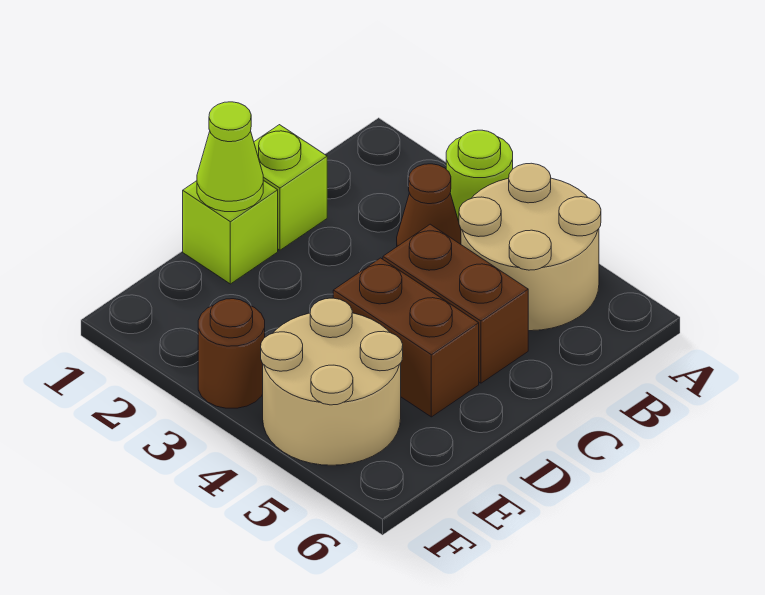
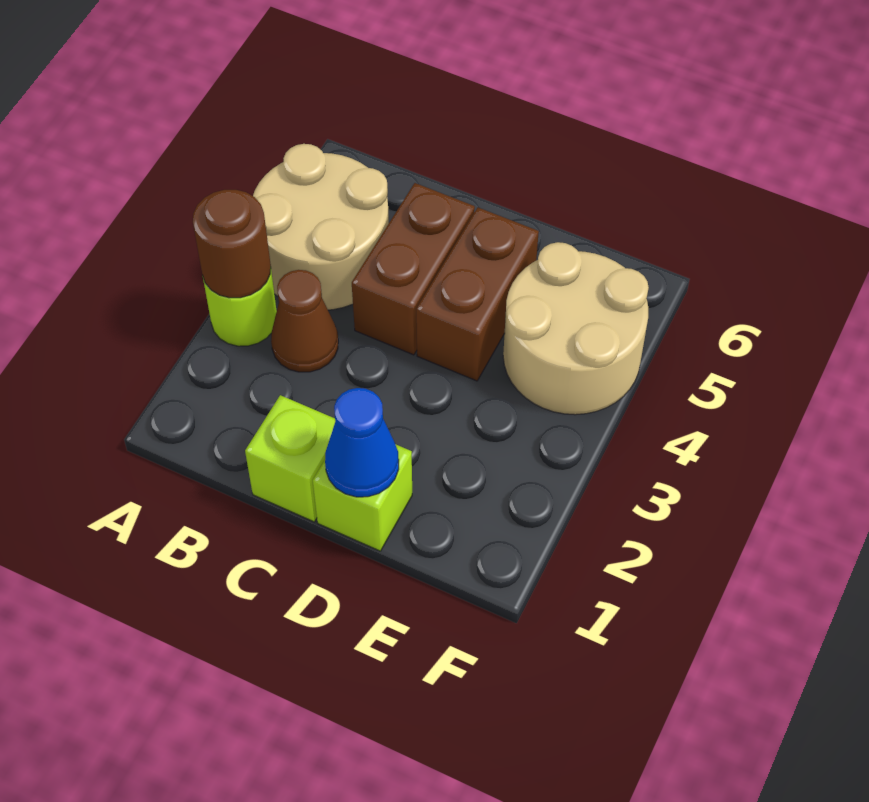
lime cone D1 level 2 -> blue cone D1 level 2
brown round brick F3 level 1 -> brown round brick A3 level 2

